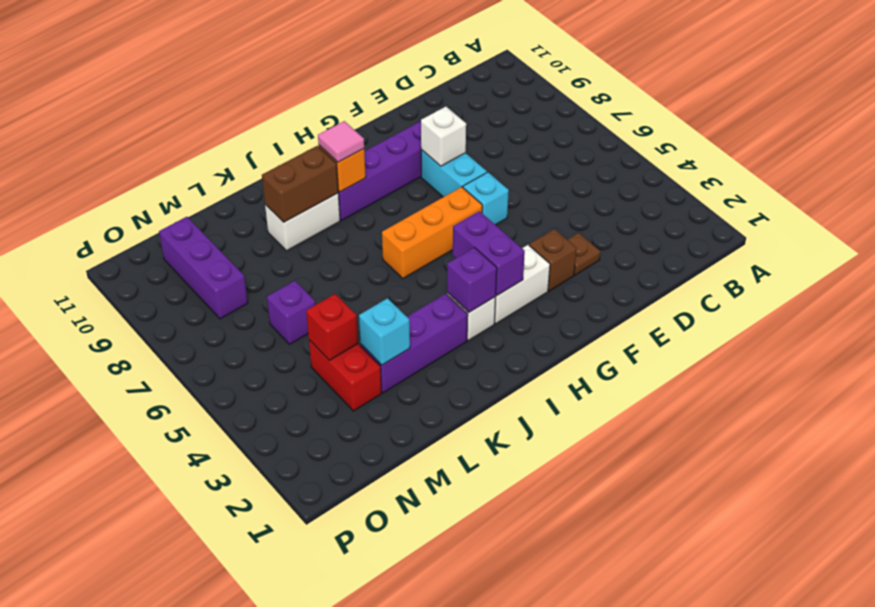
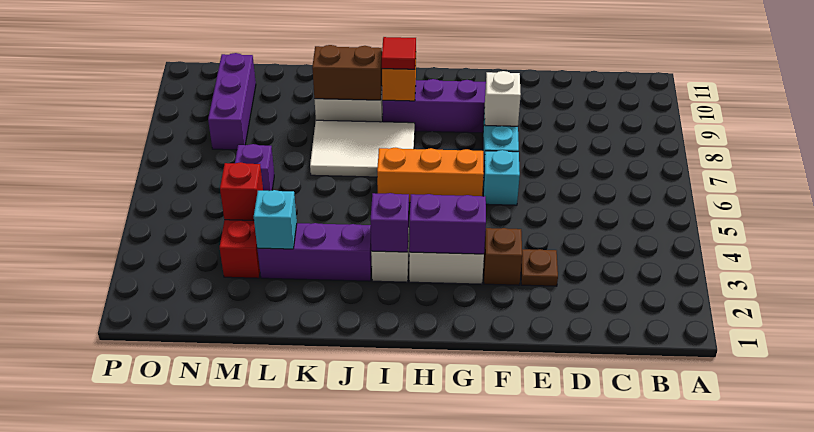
purple brick H3:H4 level 2 -> purple brick G3:H3 level 2
none -> white tile I7:K8 level 1
pink tile I9 level 3 -> red tile I9 level 3

